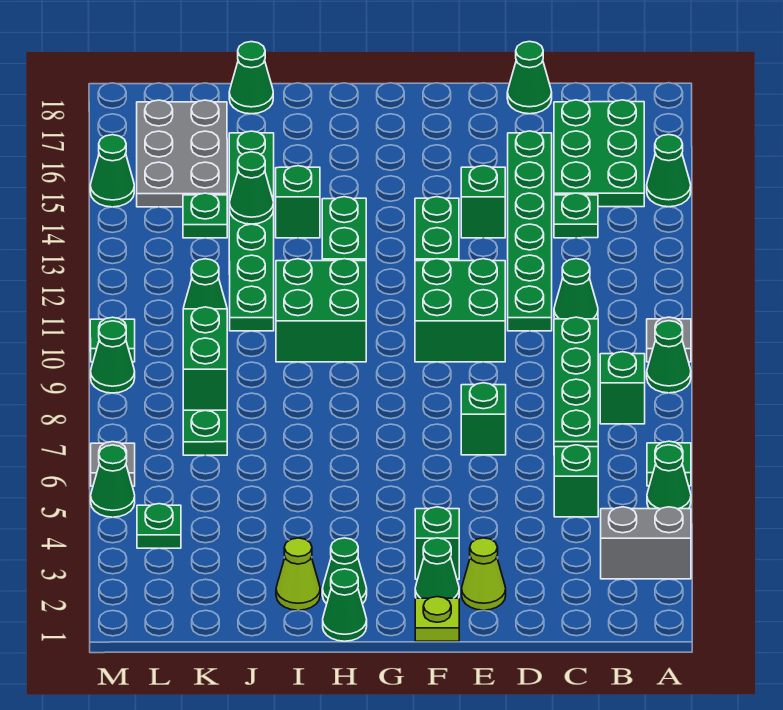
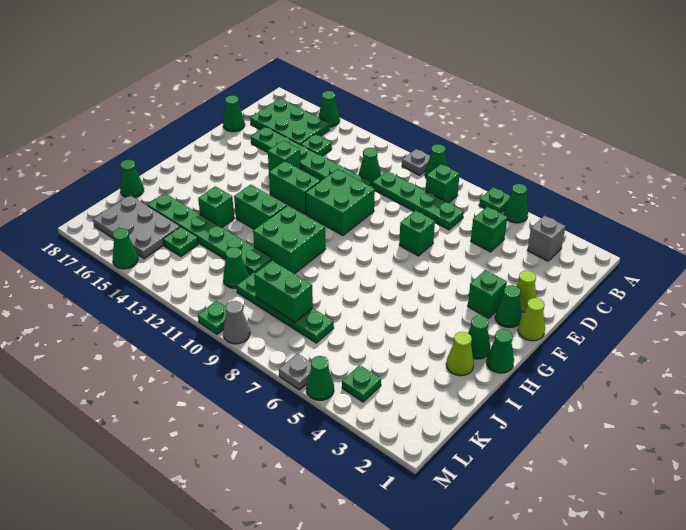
grey brick A3:B3 level 1 -> grey brick B3 level 1
lime plate F1 level 1 -> lime cone F1 level 1
green cone J14 level 2 -> none
green cone M9 level 1 -> grey cone M9 level 1

